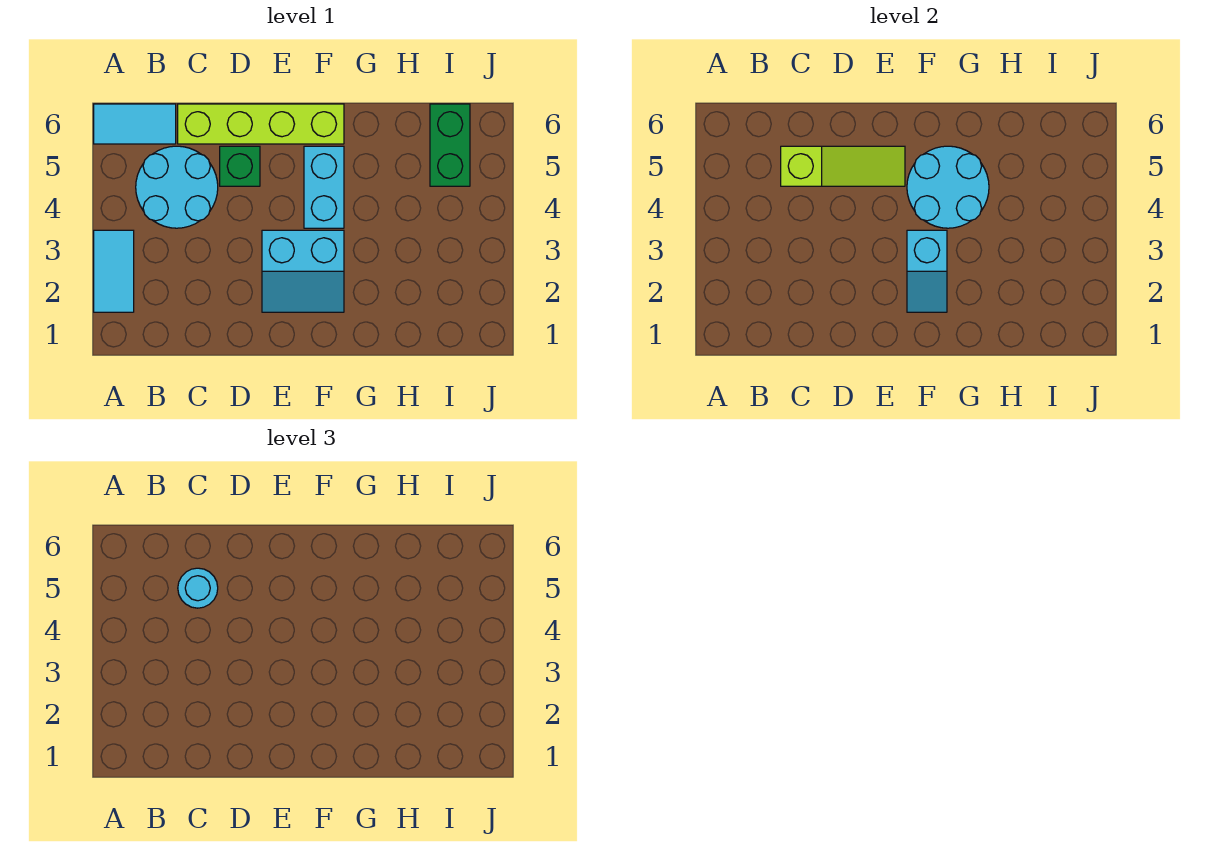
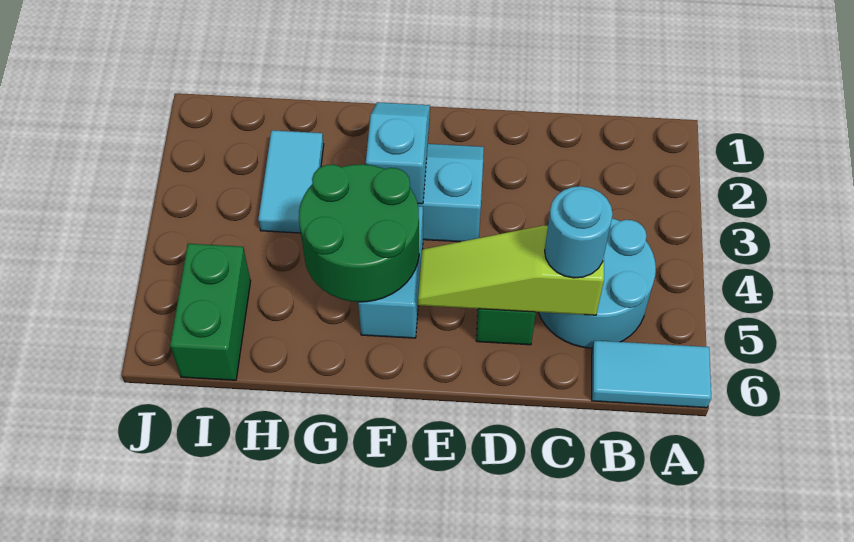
cyan tile A2:A3 level 1 -> cyan tile H2:H3 level 1
lime brick C6:F6 level 1 -> none
cyan round brick F4:G5 level 2 -> green round brick F4:G5 level 2

